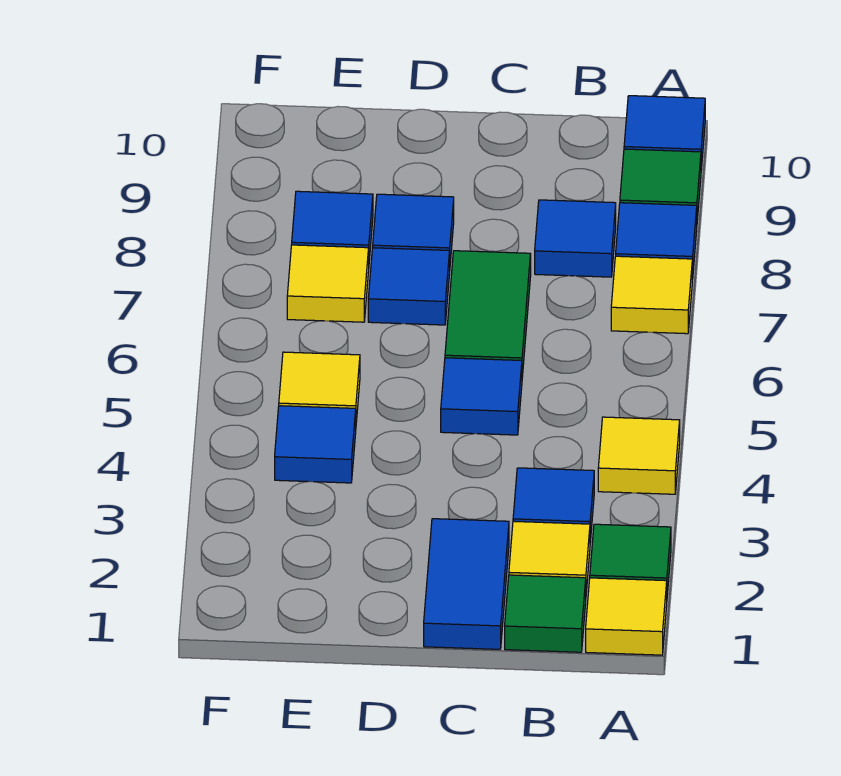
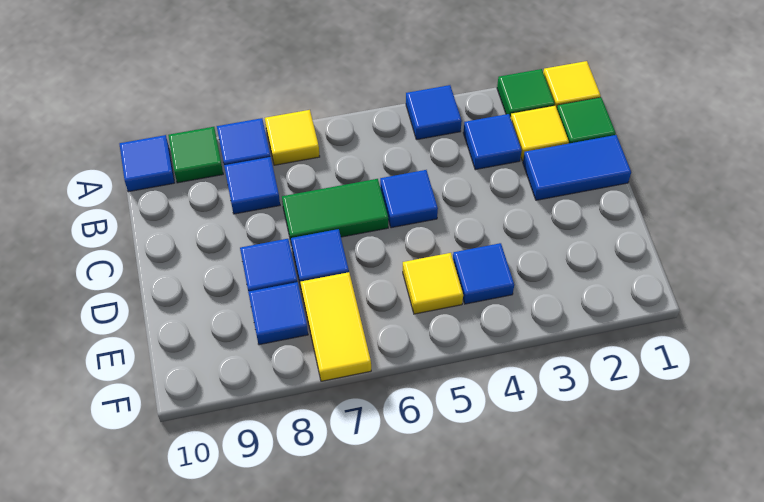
yellow tile A4 level 1 -> blue tile A4 level 1
yellow tile E7 level 1 -> yellow tile E7:F7 level 1

